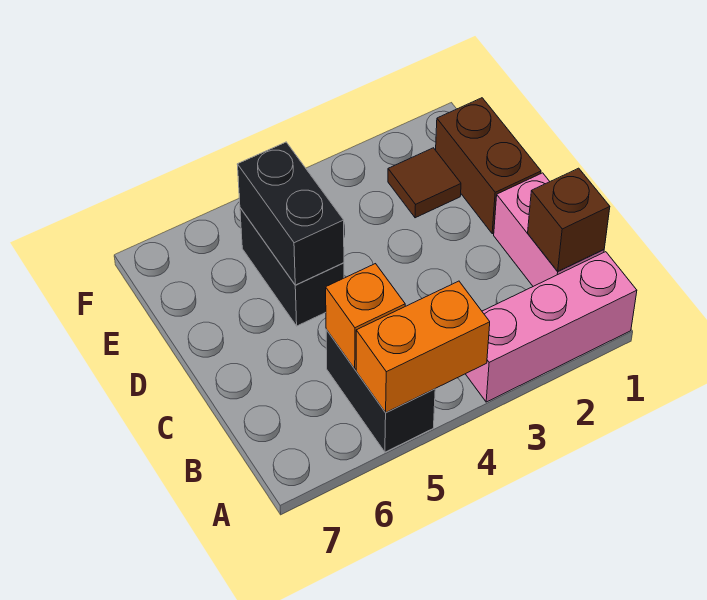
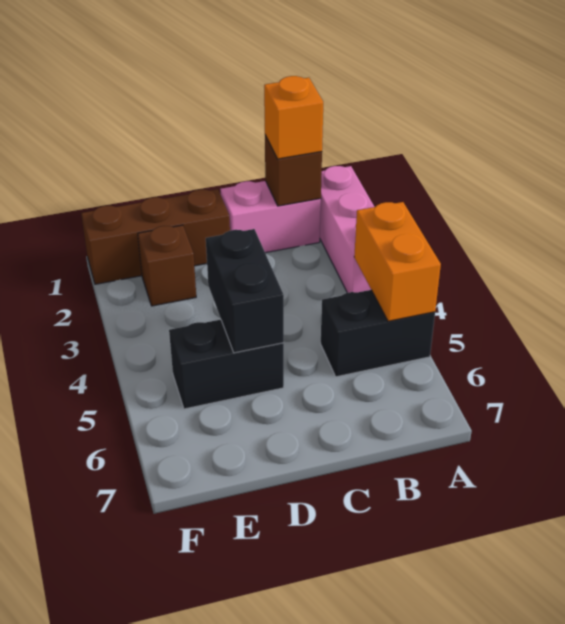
orange brick B5 level 2 -> orange brick B1 level 3
brown brick D1:E1 level 1 -> brown brick D1:F1 level 1
black brick D5:E5 level 2 -> black brick D4:D5 level 2
brown tile E2 level 1 -> brown brick E2 level 1

